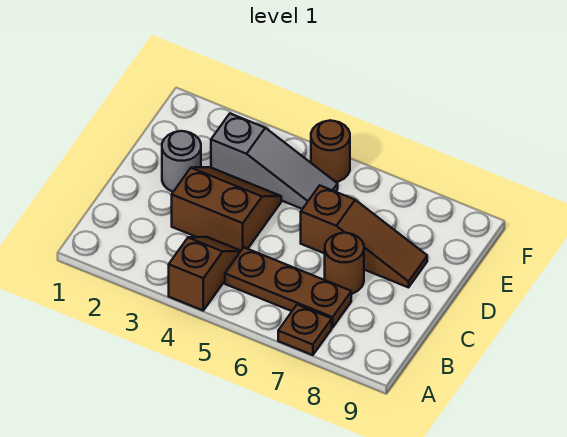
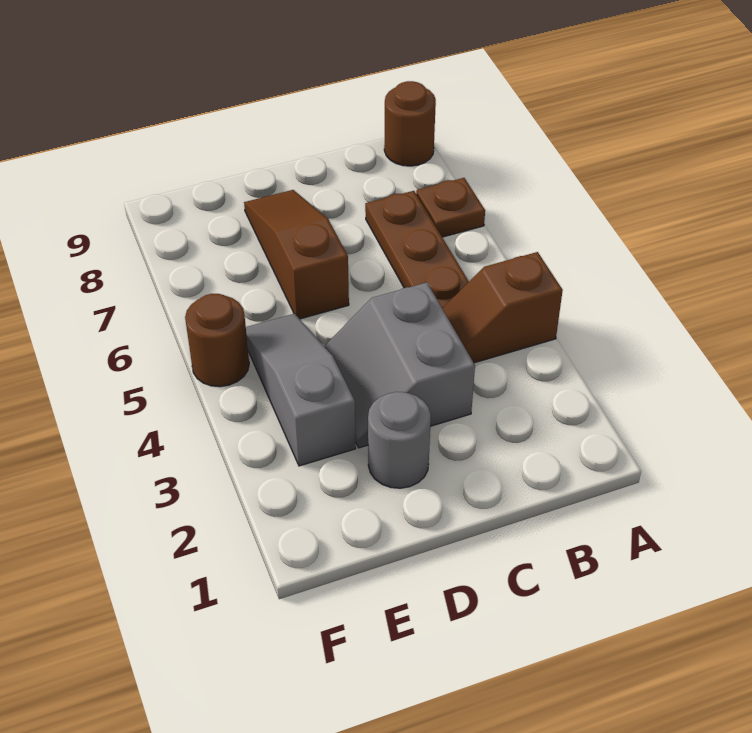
brown slope C3:D4 level 1 top C -> grey slope C3:D4 level 1 top C
brown round brick C7 level 1 -> brown round brick A9 level 1

